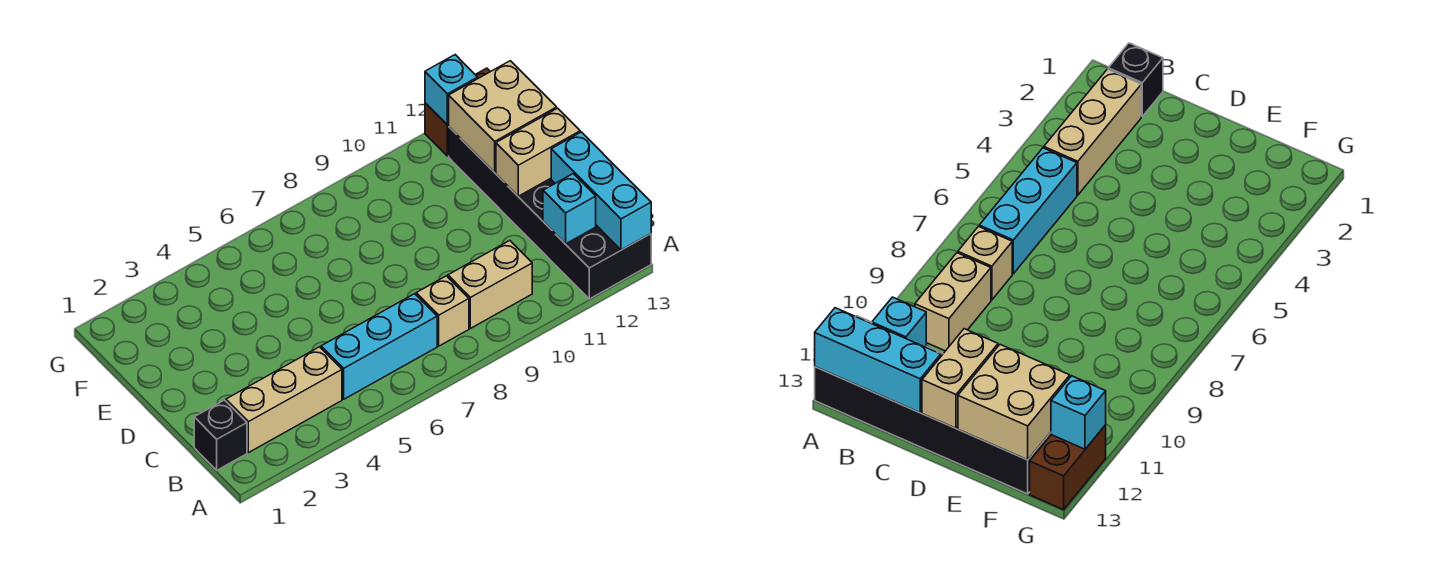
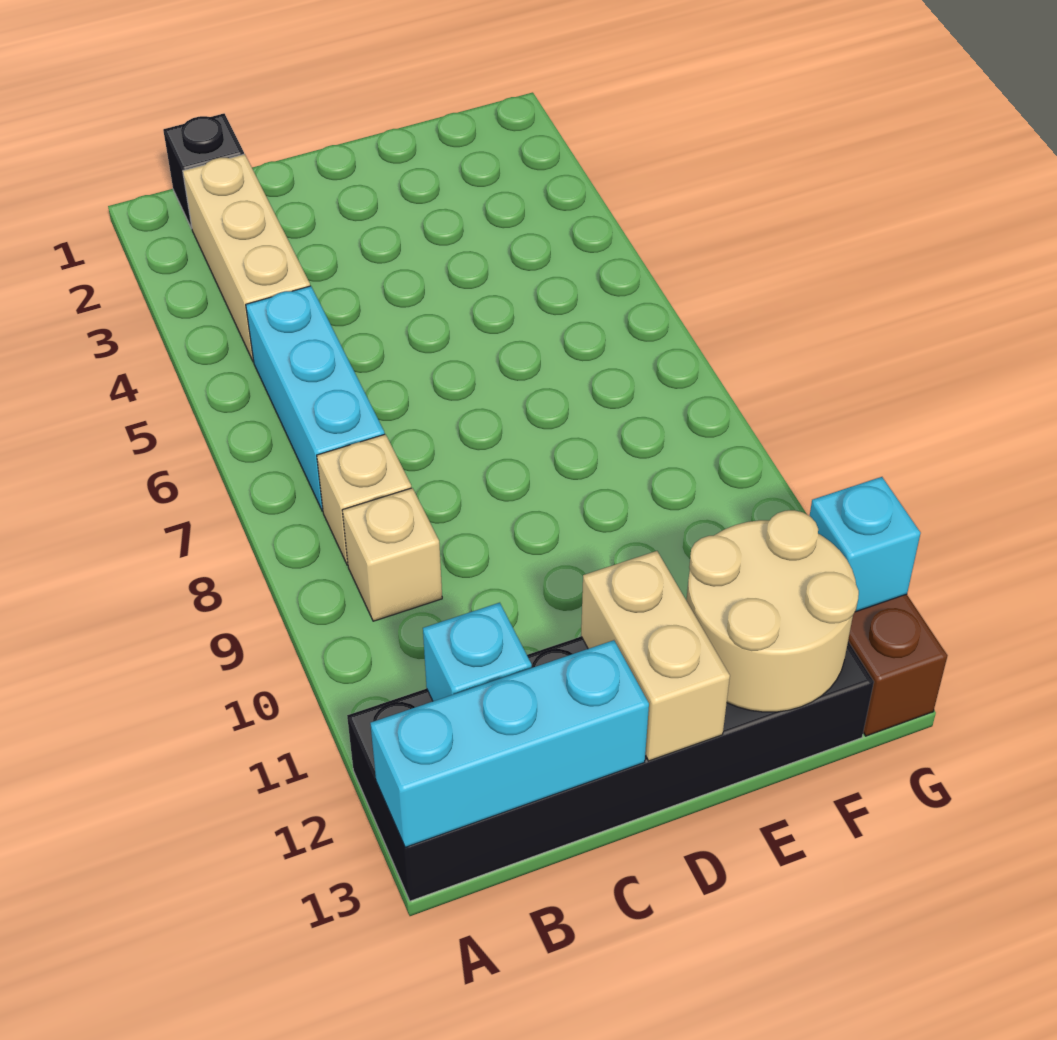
tan brick B9:B10 level 1 -> tan brick B9 level 1
tan brick E12:F13 level 2 -> tan round brick E12:F13 level 2

